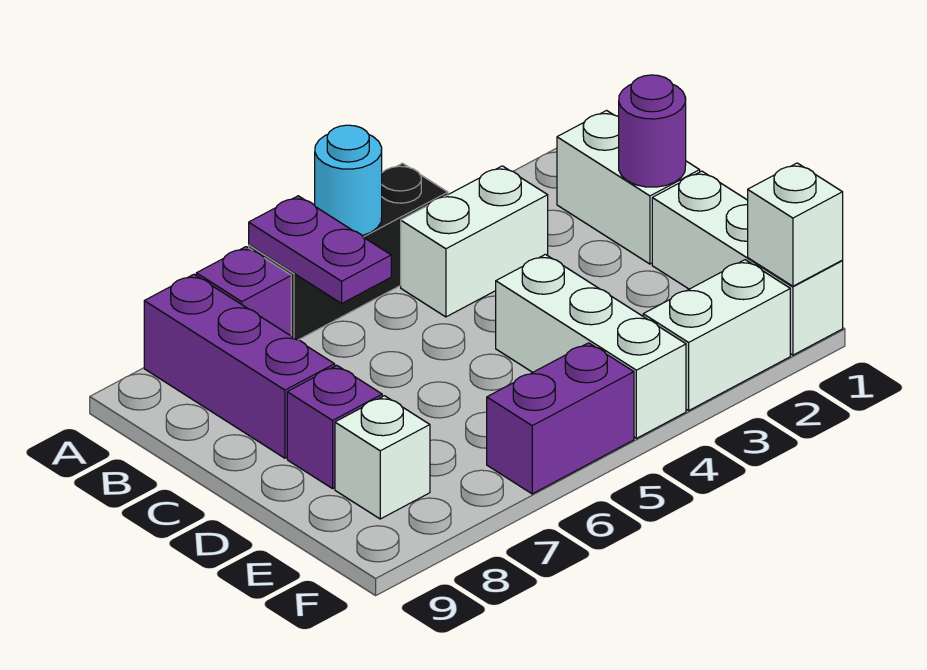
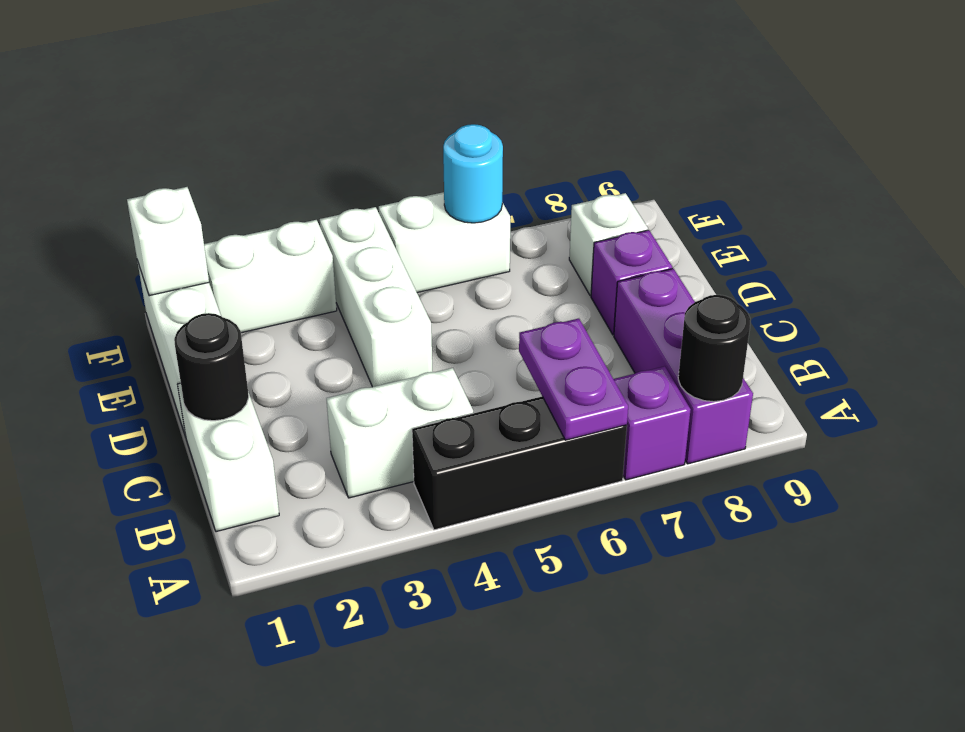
cyan round brick A5 level 2 -> cyan round brick F6 level 2
none -> black round brick A8 level 2
purple round brick C1 level 2 -> black round brick C1 level 2
purple brick F5:F6 level 1 -> white brick F5:F6 level 1

